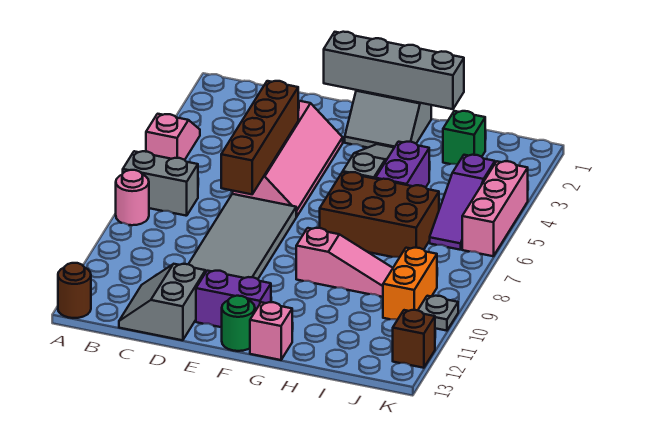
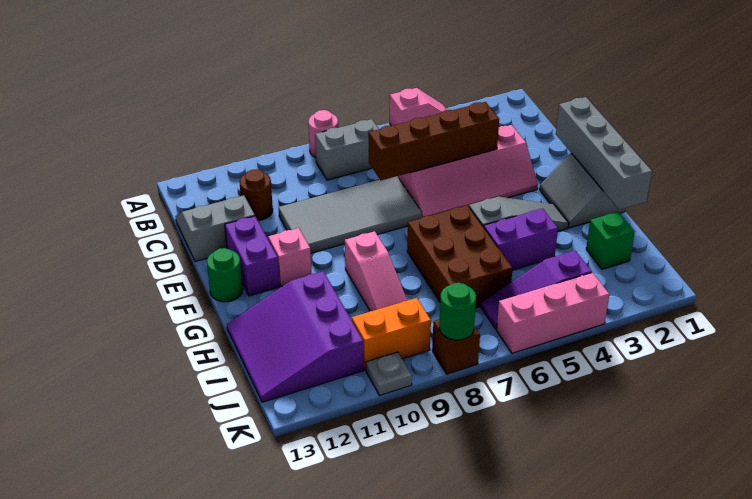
grey brick A7:B7 level 1 -> grey brick B7:B8 level 1
brown round brick A13 level 1 -> brown round brick C11 level 1
pink brick G13 level 1 -> pink brick F11 level 1
none -> purple slope H11:J13 level 1 top 11
none -> green round brick K8 level 2
brown brick K12 level 1 -> brown brick K8 level 1

